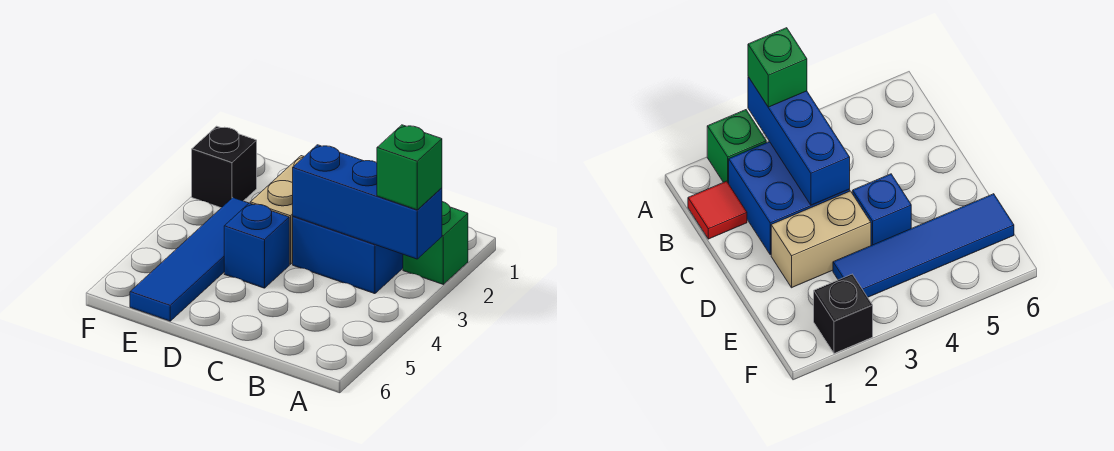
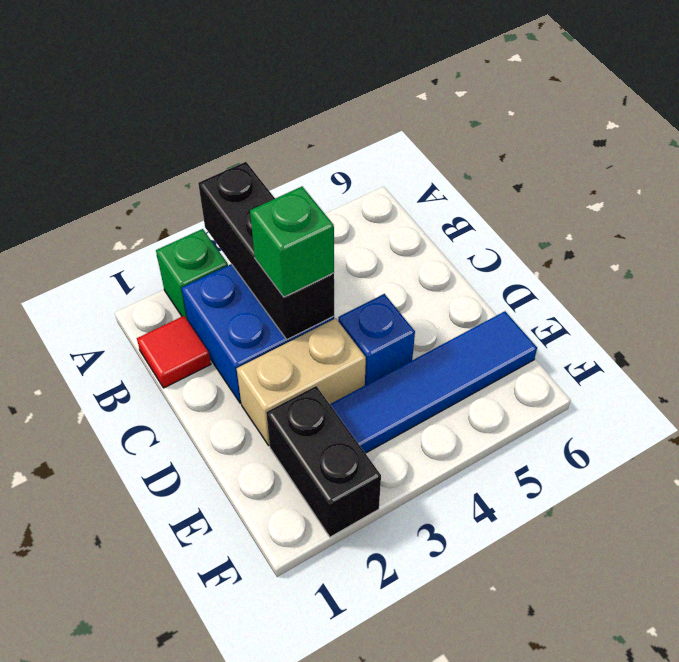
blue brick A3:C3 level 2 -> black brick A3:C3 level 2
green brick A3 level 3 -> green brick C3 level 3
black brick F2 level 1 -> black brick E2:F2 level 1

